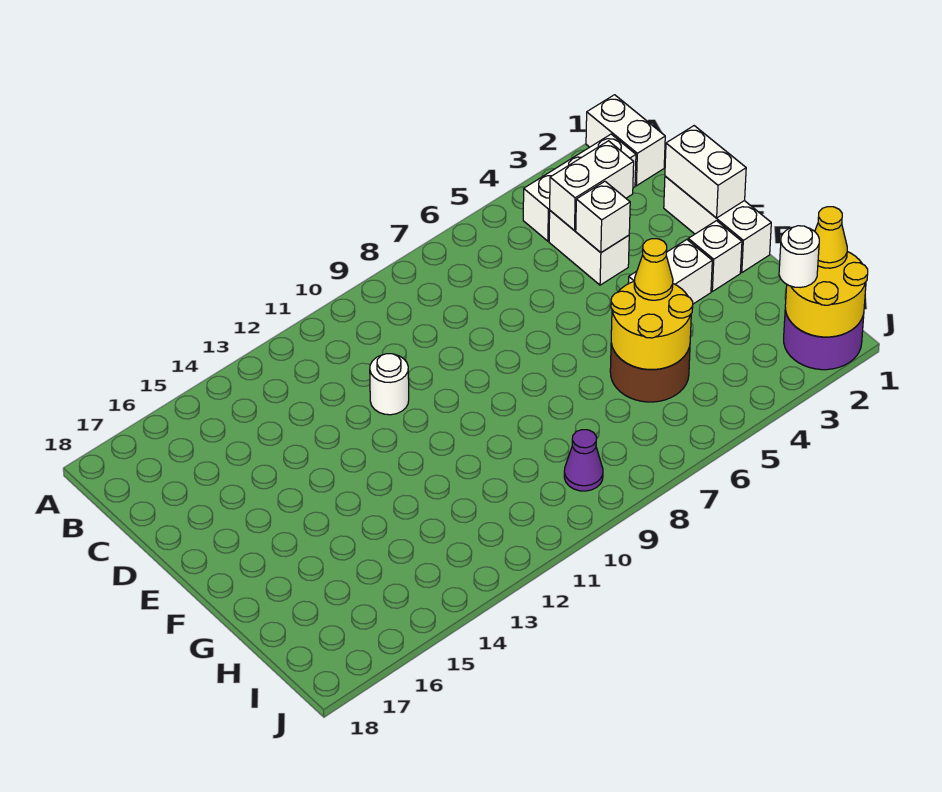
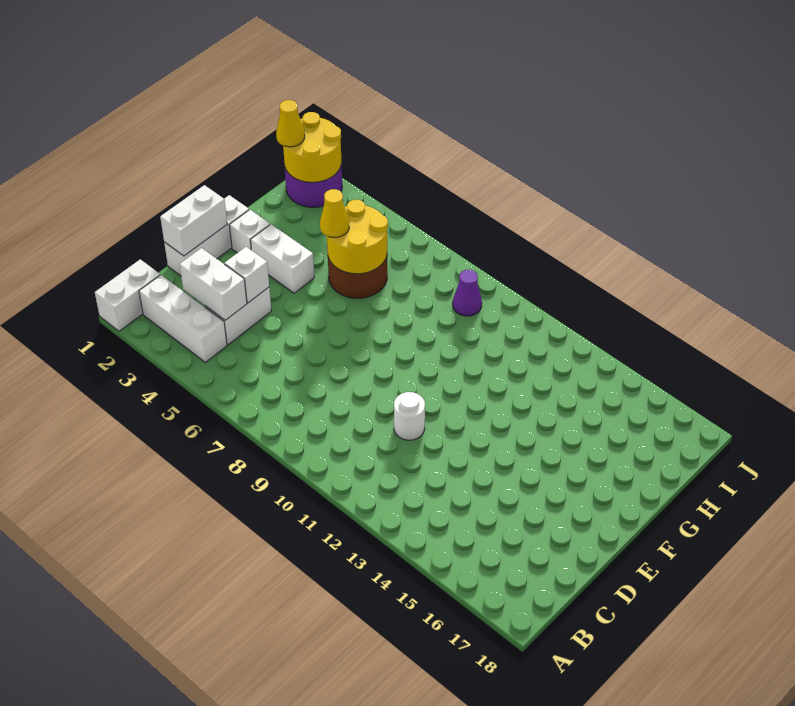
white round brick I2 level 3 -> none

